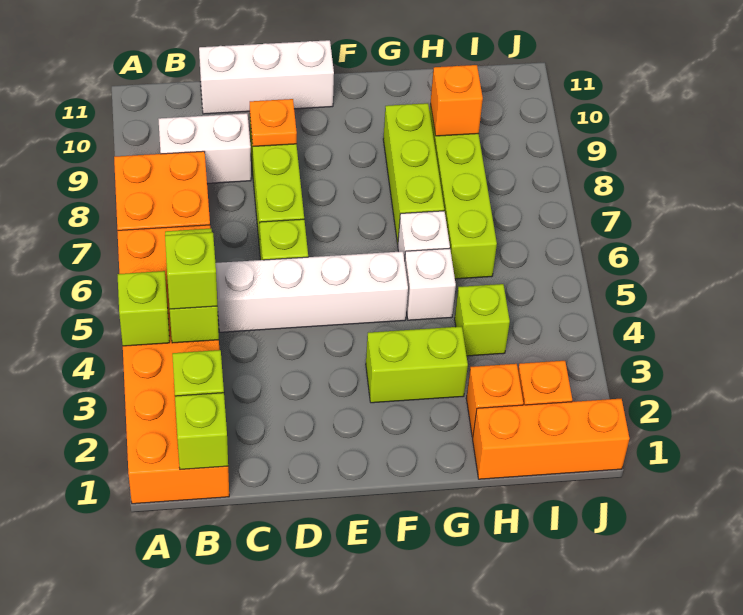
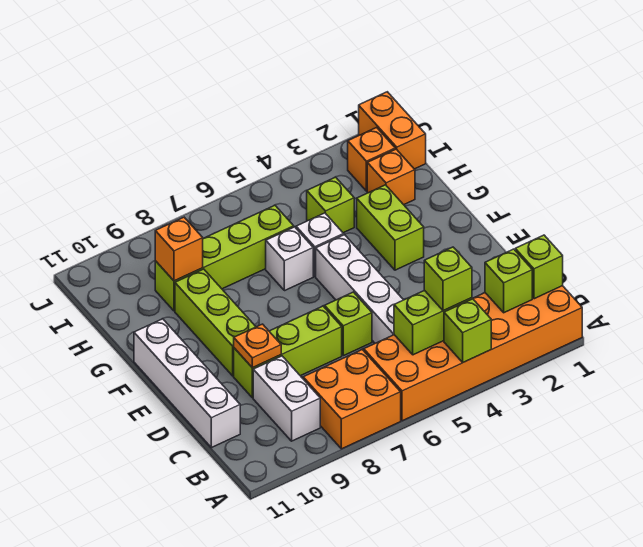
white brick C11:E11 level 1 -> white brick C11:F11 level 1
lime brick G7:G9 level 1 -> lime brick E9:G9 level 1
orange brick H1:J1 level 1 -> orange brick I1:J1 level 1

